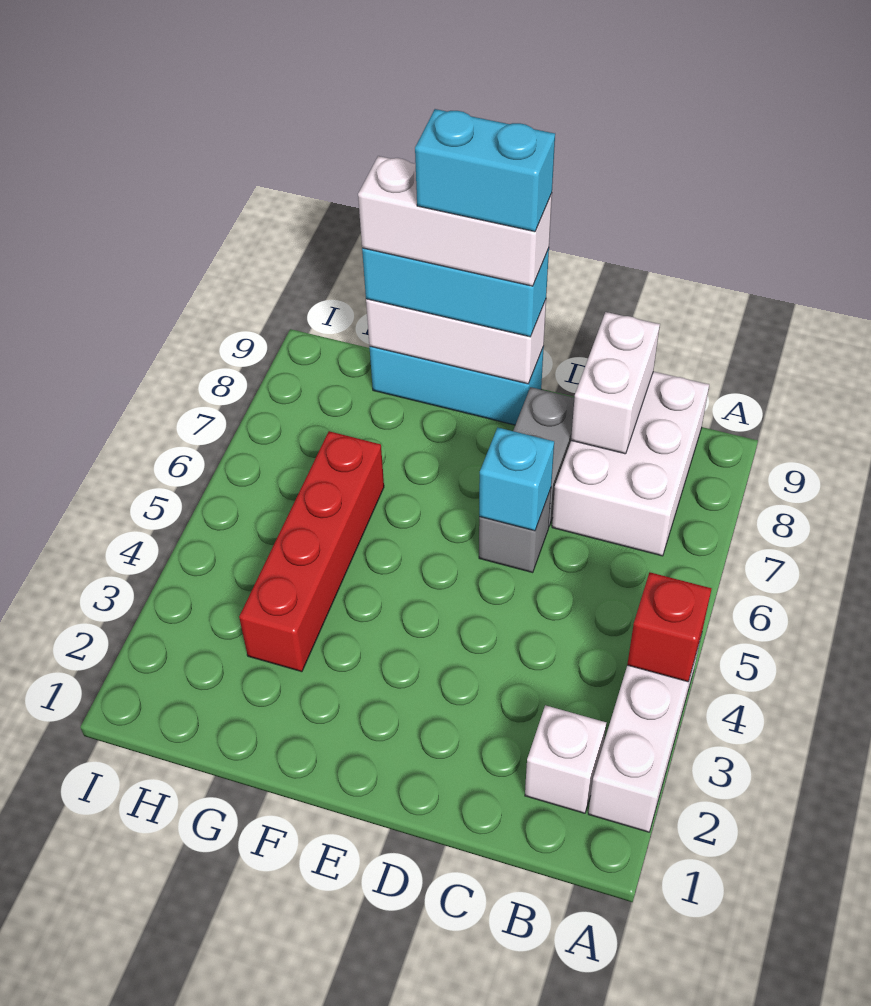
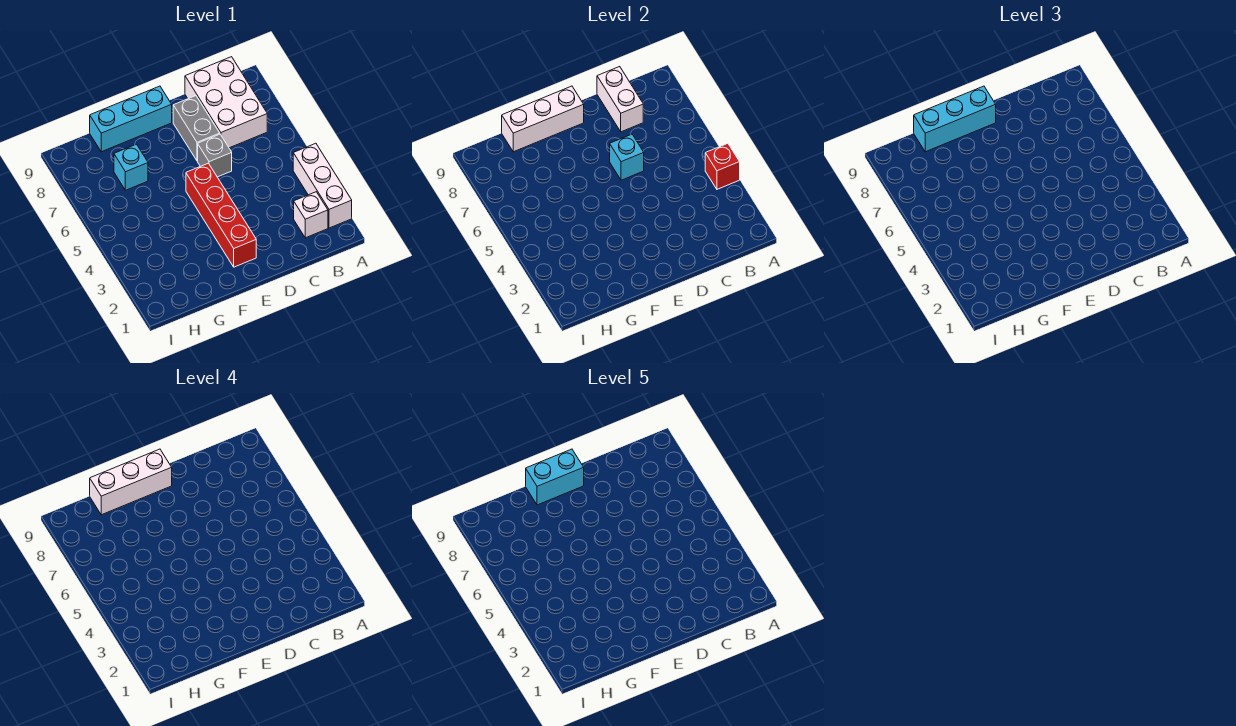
red brick G3:G6 level 1 -> red brick E2:E5 level 1
none -> cyan brick G7 level 1

